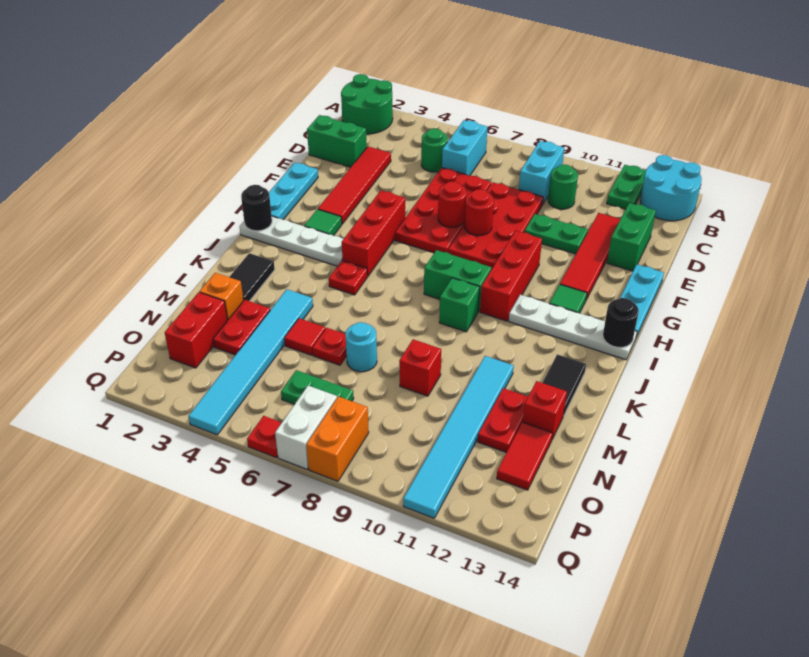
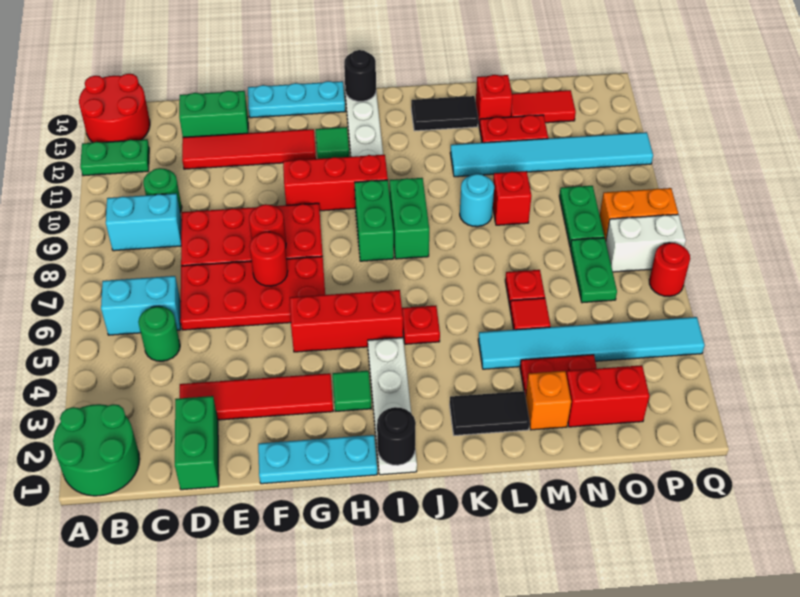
cyan round brick A13:B14 level 1 -> red round brick A13:B14 level 1
green plate E10:E11 level 1 -> green plate O8:O9 level 1
green brick J9 level 1 -> green brick J8:J9 level 1
cyan round brick M7 level 1 -> cyan round brick L9 level 1
red plate Q6 level 1 -> red round brick Q6 level 1

